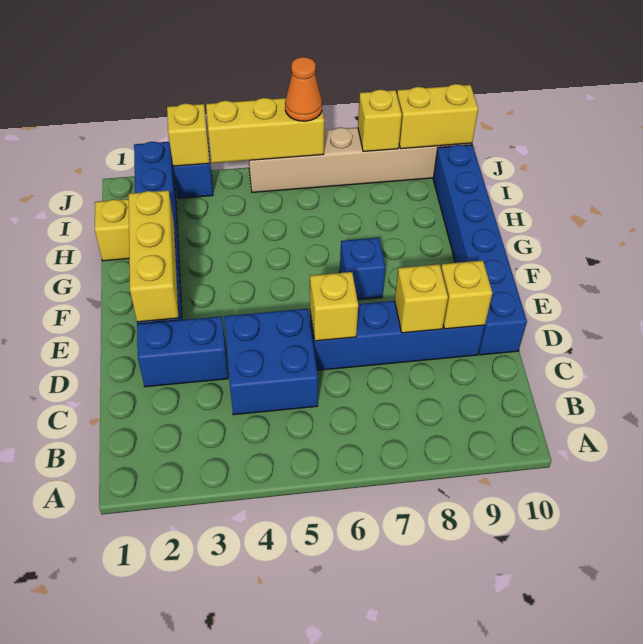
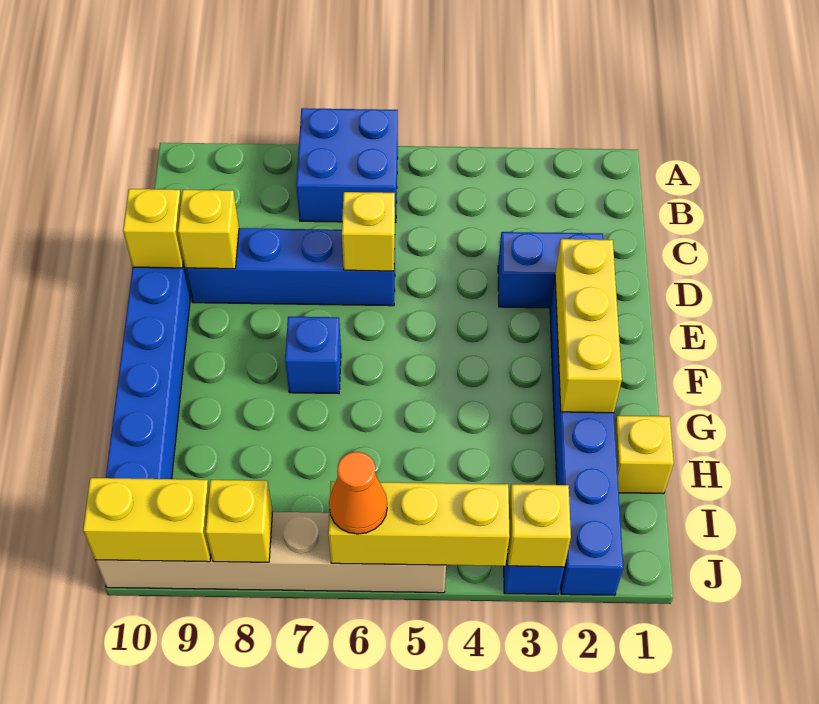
blue brick C4:D5 level 1 -> blue brick A6:B7 level 1
yellow brick D8 level 2 -> yellow brick D10 level 2

